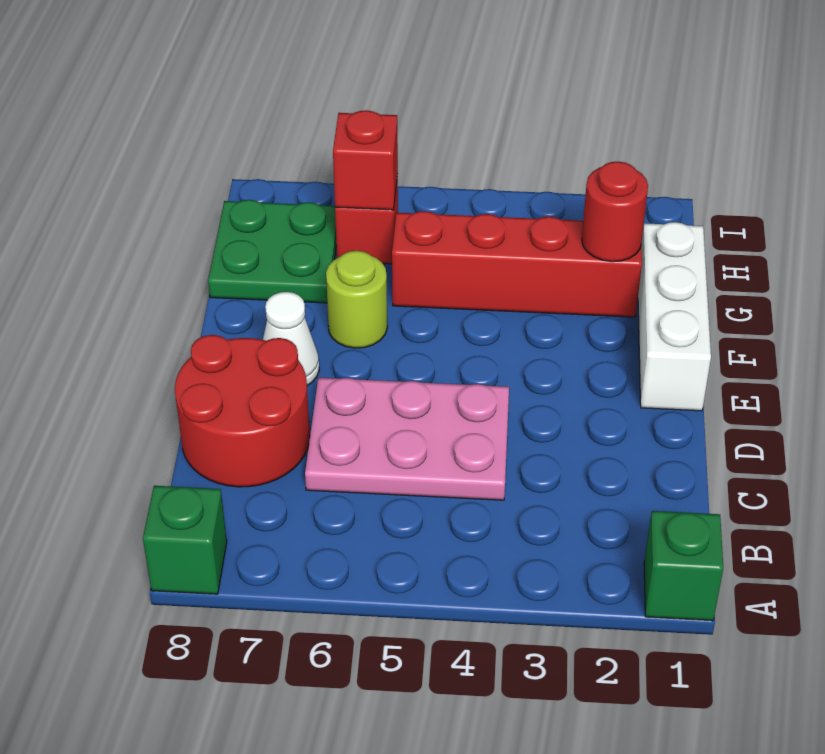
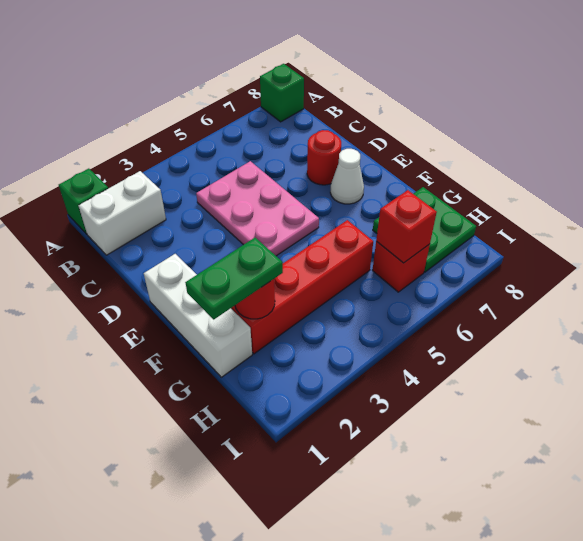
none -> white brick B1:B2 level 1
pink plate C4:D6 level 1 -> pink plate C4:E5 level 1
red round brick C7:D8 level 1 -> red round brick D7 level 1
lime round brick F6 level 1 -> none
none -> green plate G1:G2 level 3

